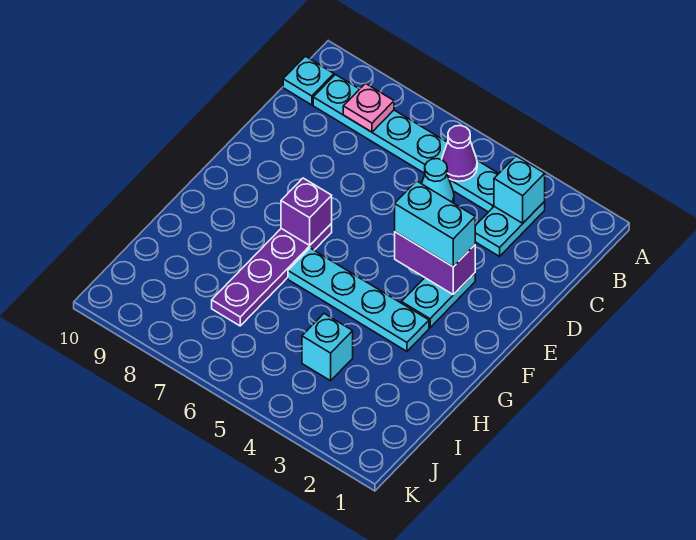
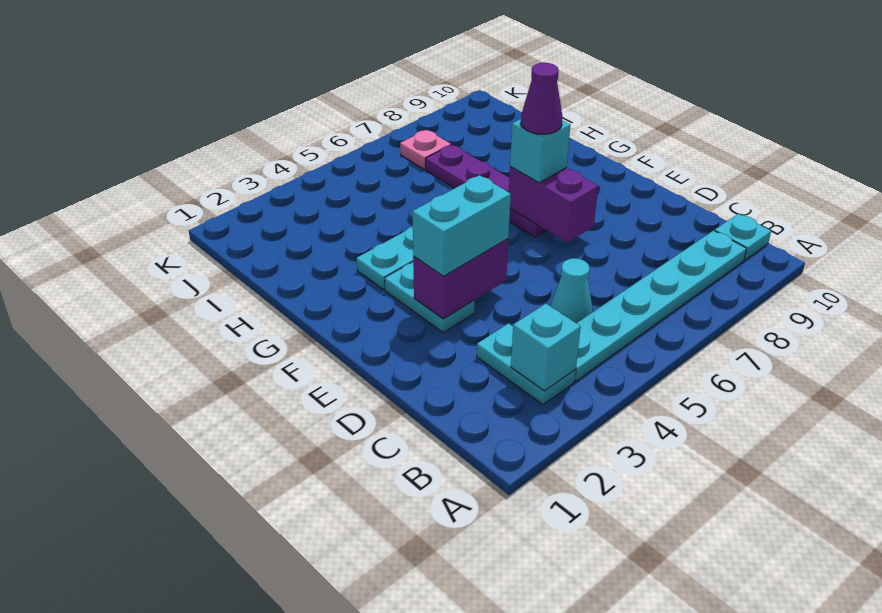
purple cone B5 level 2 -> purple cone F7 level 4
pink plate B8 level 2 -> pink plate J7 level 1
purple brick F7 level 2 -> purple brick E7:F7 level 2
cyan brick I4 level 1 -> cyan brick F7 level 3

